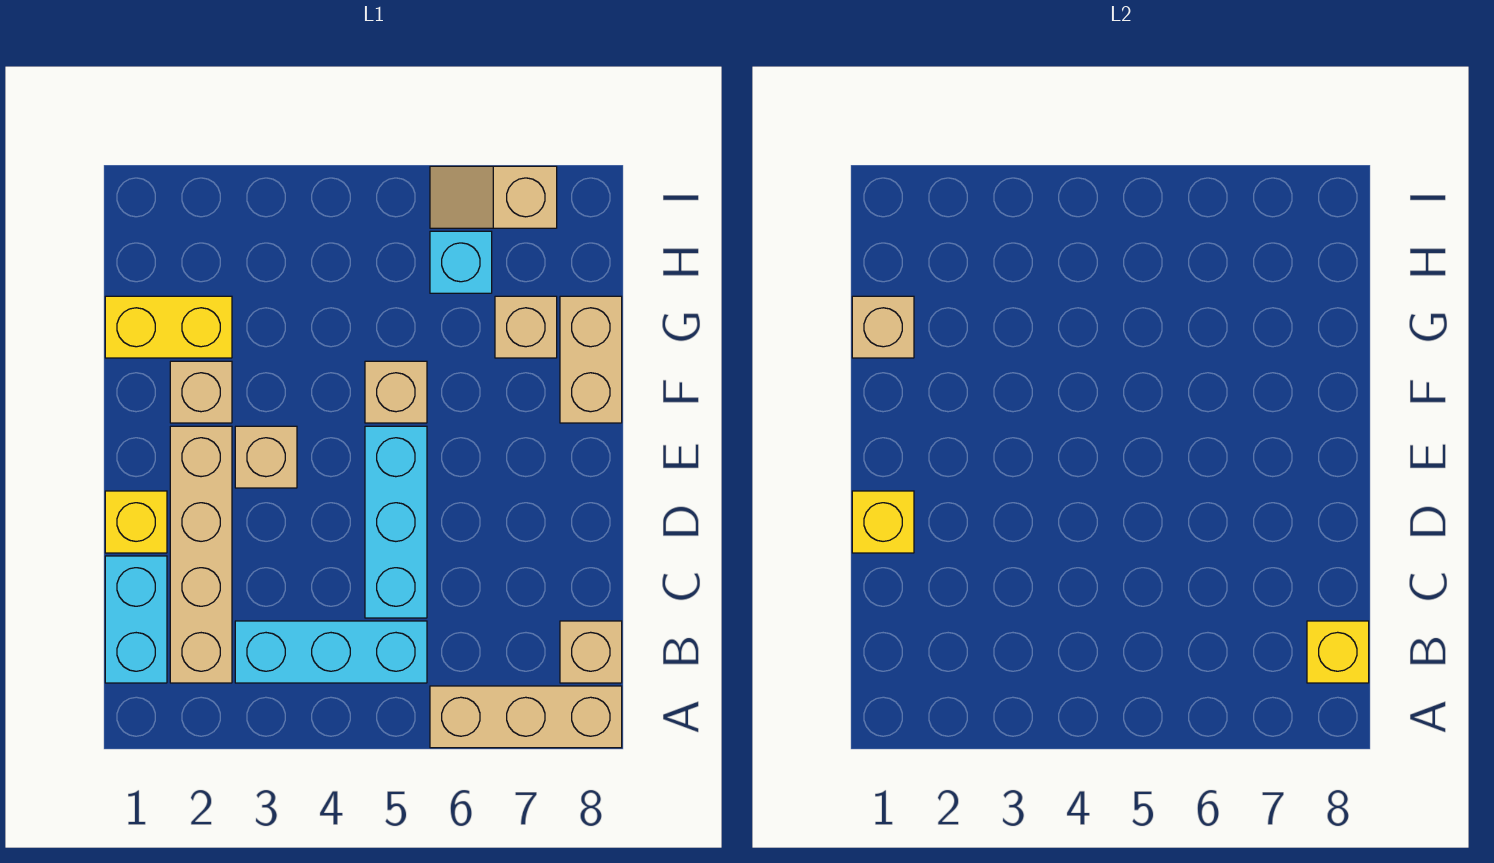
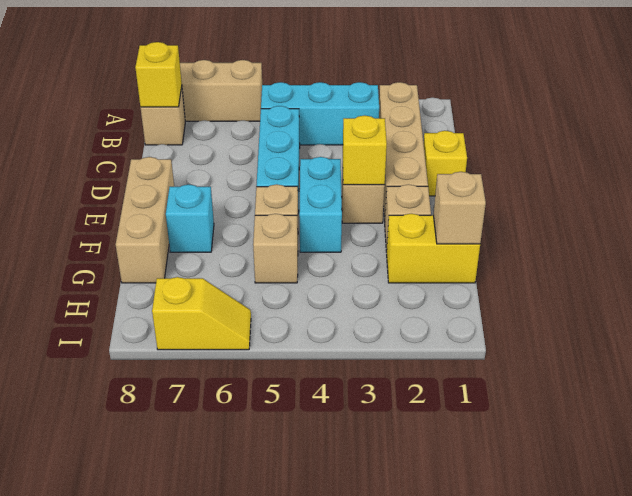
cyan brick B1:C1 level 1 -> cyan brick E4:F4 level 1
yellow brick D1 level 2 -> yellow brick E3 level 2
tan brick F8:G8 level 1 -> tan brick E8:G8 level 1
tan brick G7 level 1 -> tan brick G5 level 1
cyan brick H6 level 1 -> cyan brick F7 level 1
tan slope I6:I7 level 1 top 7 -> yellow slope I6:I7 level 1 top 7

